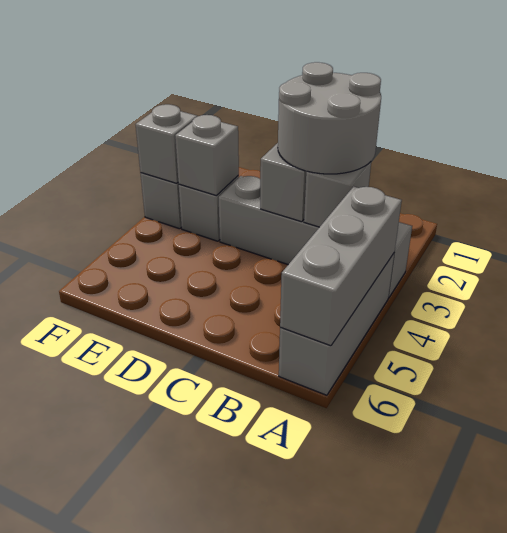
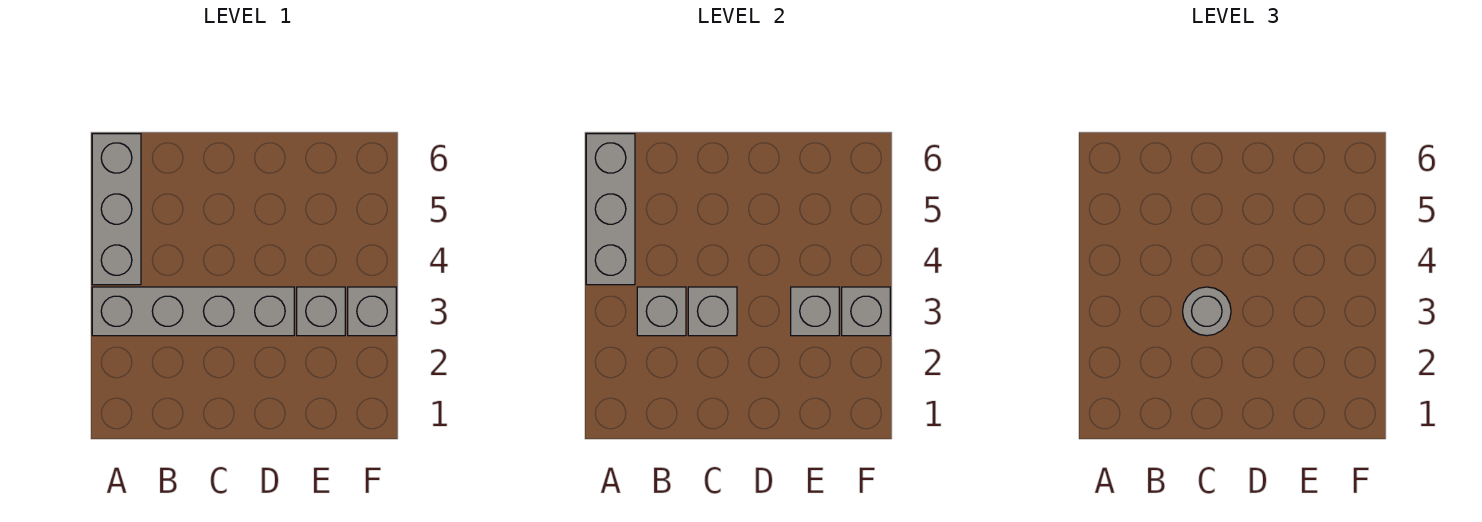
grey round brick B2:C3 level 3 -> grey round brick C3 level 3

